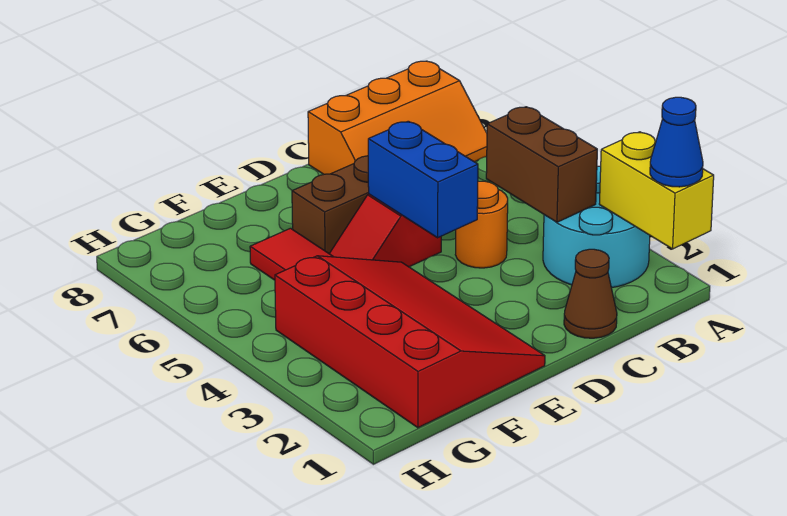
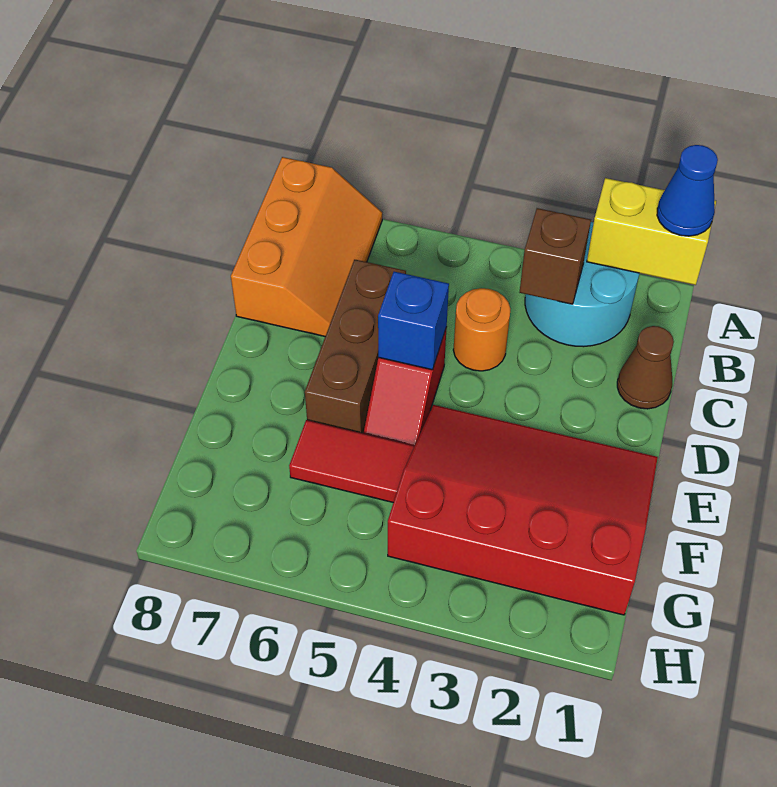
brown brick B3:B4 level 2 -> brown brick B3 level 2
blue brick D4:D5 level 2 -> blue brick D5 level 2

